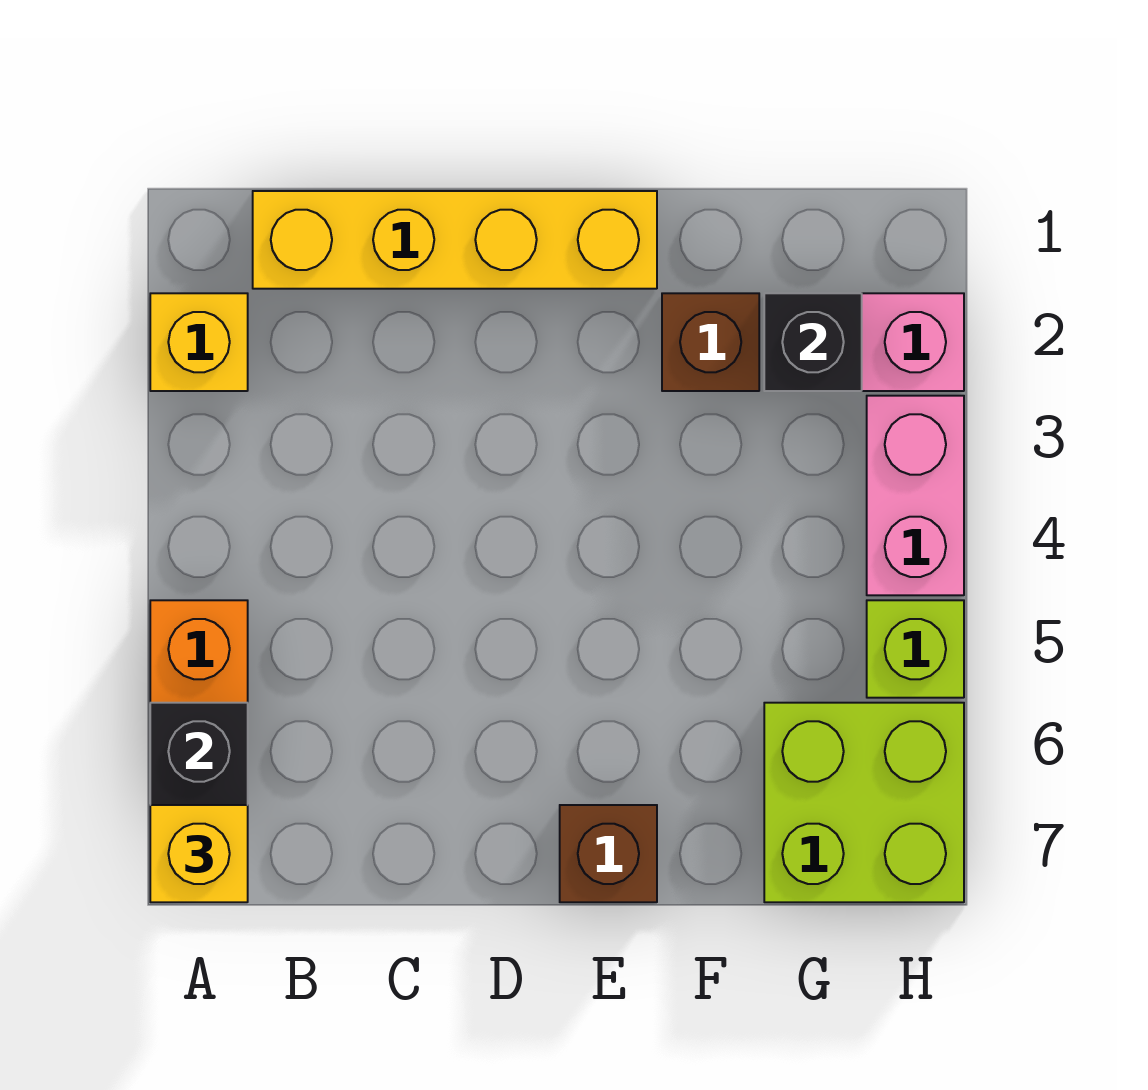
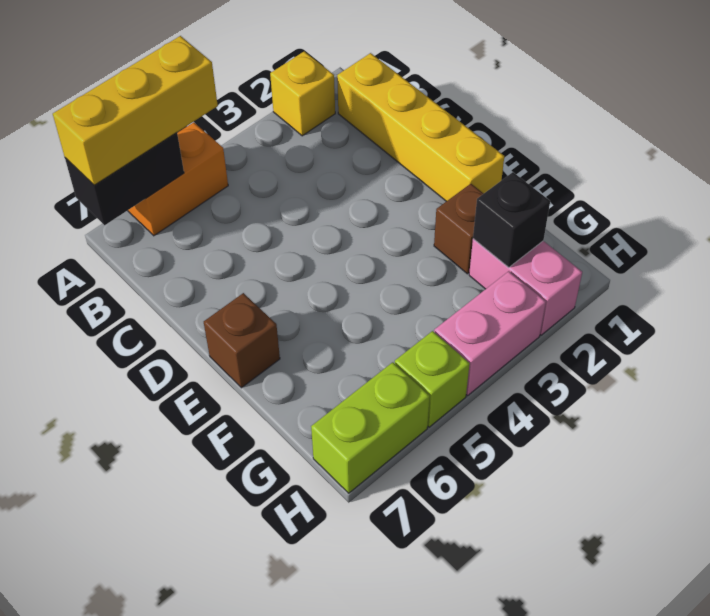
yellow brick A7 level 3 -> yellow brick A5:A7 level 3
lime brick G6:H7 level 1 -> lime brick H6:H7 level 1

